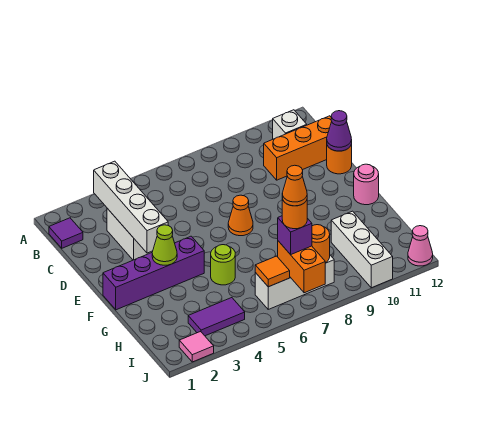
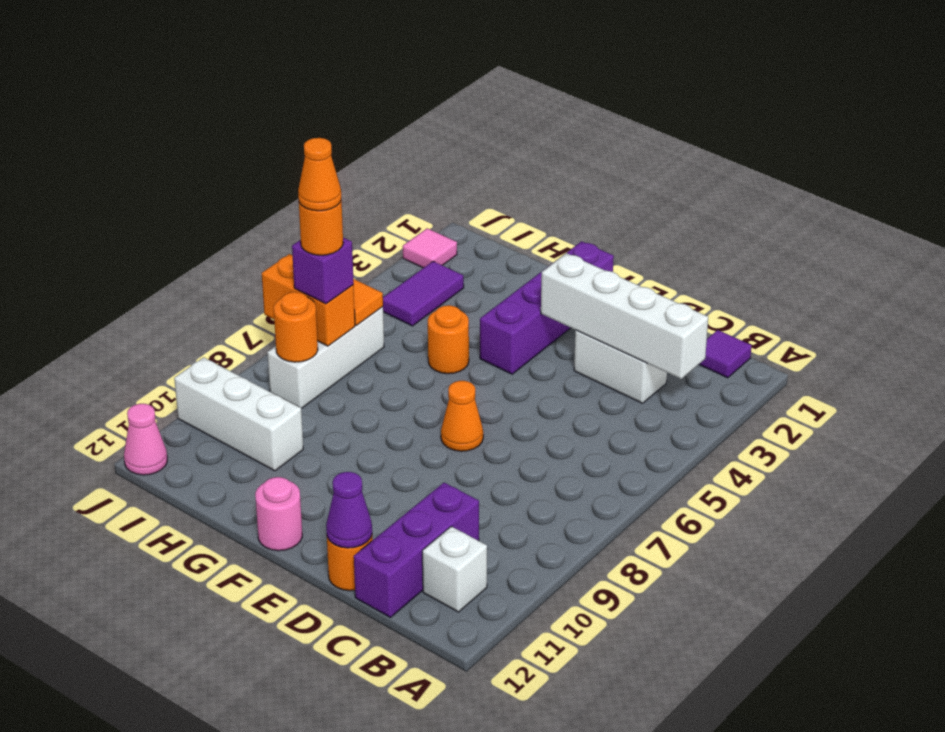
orange brick C10:C12 level 1 -> purple brick C10:C12 level 1
lime cone F3 level 2 -> none
lime round brick G5 level 1 -> orange round brick G5 level 1

